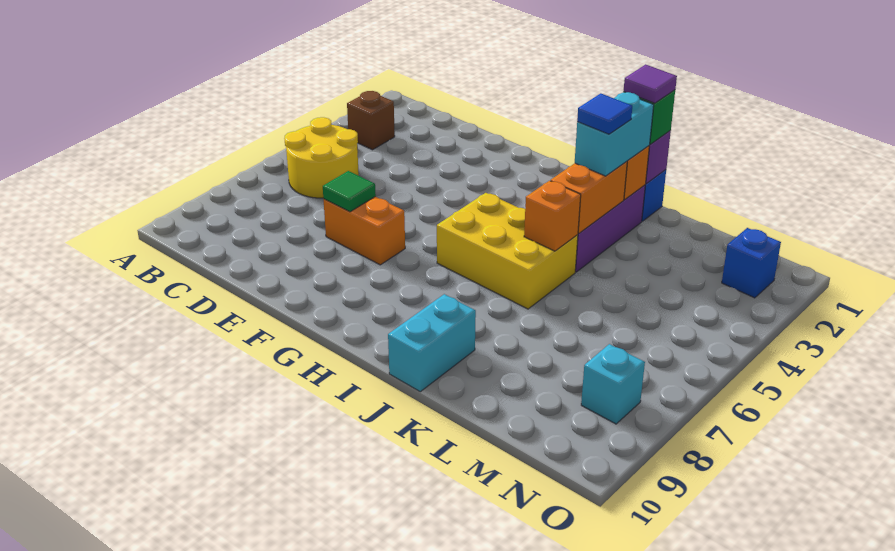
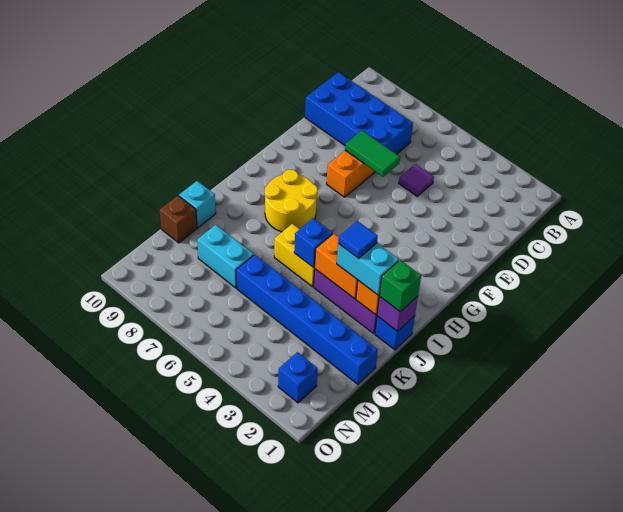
brown brick B3 level 1 -> brown brick L10 level 1
yellow round brick B5:C6 level 1 -> yellow round brick H7:I8 level 1
none -> blue brick C7:D10 level 1
green tile E7 level 2 -> green tile E6:E7 level 2
yellow brick H5:J6 level 1 -> yellow brick J5:J6 level 1
purple tile J1 level 4 -> purple tile D5 level 1
orange brick J5 level 2 -> blue brick J5 level 2
cyan brick J9:J10 level 1 -> cyan brick L7:L8 level 1
none -> blue brick L1:L6 level 1
cyan brick N8 level 1 -> cyan brick K10 level 1

